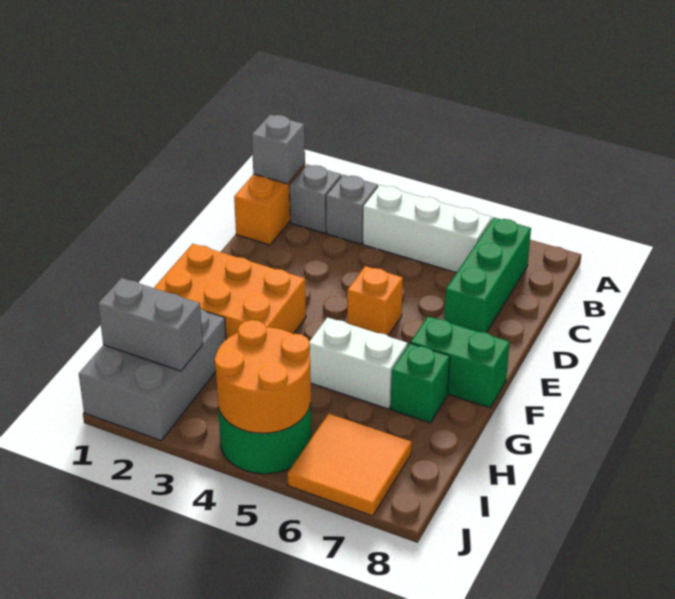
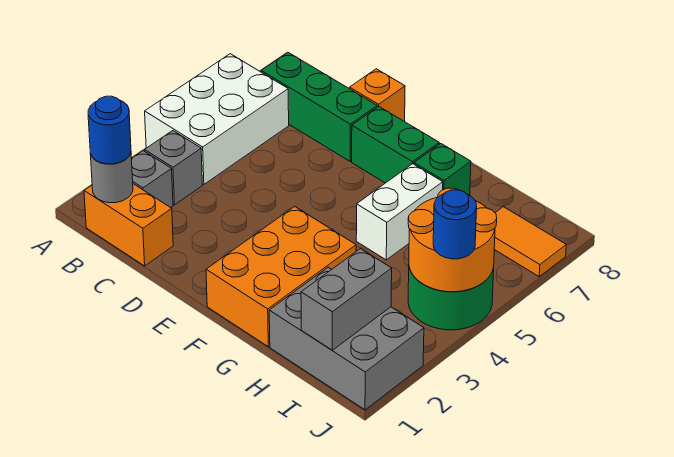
grey brick B1 level 2 -> grey round brick B1 level 2
none -> blue round brick B1 level 3
white brick B4:B6 level 1 -> white brick A4:B6 level 1
orange brick E5 level 1 -> orange brick D8 level 1
green brick F7:F8 level 1 -> green brick E7:F7 level 1
orange tile I6:J7 level 1 -> orange tile I7:J7 level 1
none -> blue round brick J4 level 3

